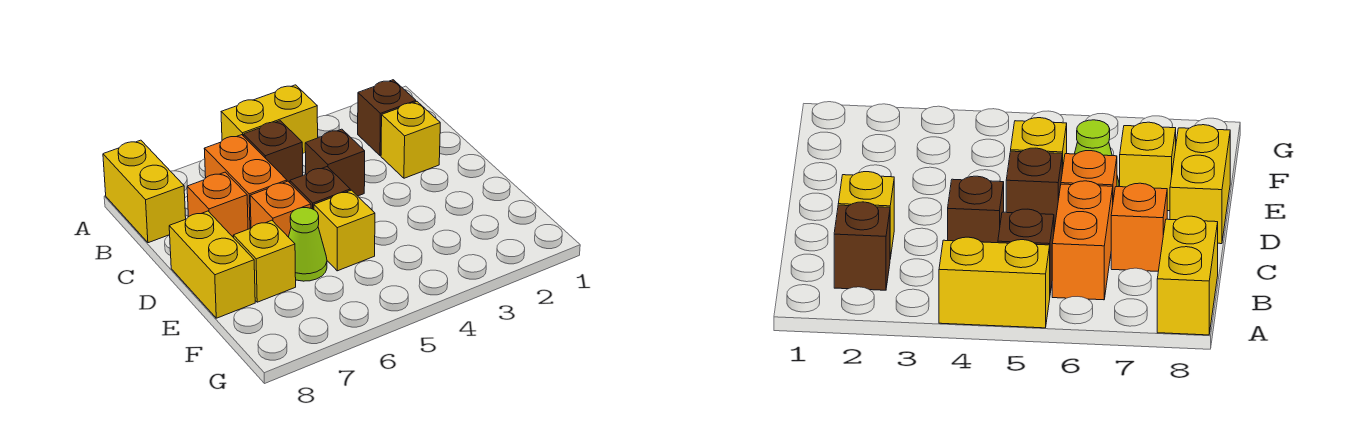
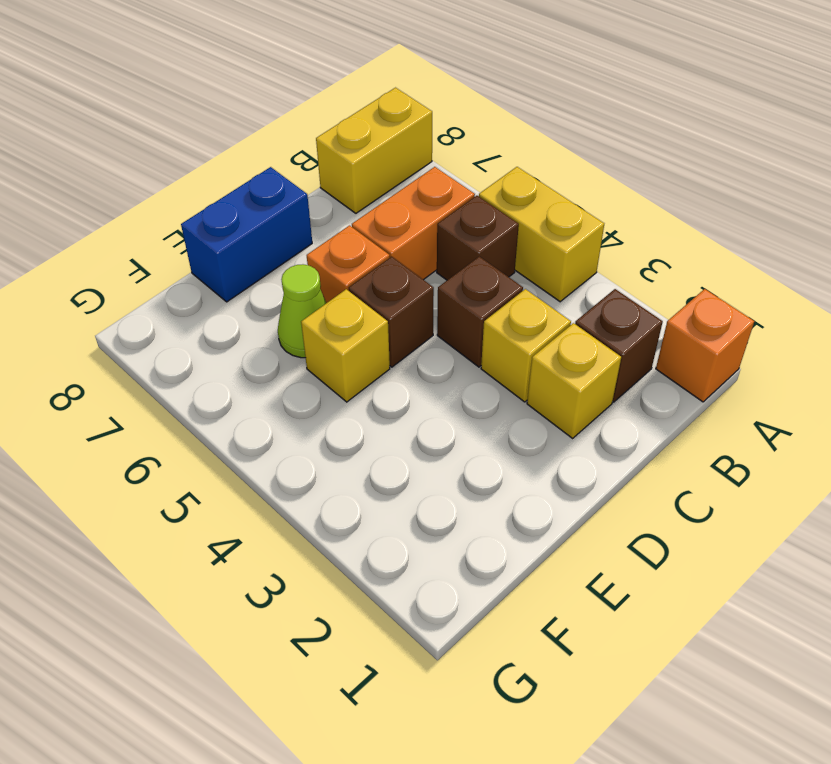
orange brick C7 level 1 -> orange brick A1 level 1
yellow brick D8:E8 level 1 -> blue brick D8:E8 level 1
yellow brick E7 level 1 -> yellow brick C3 level 1

